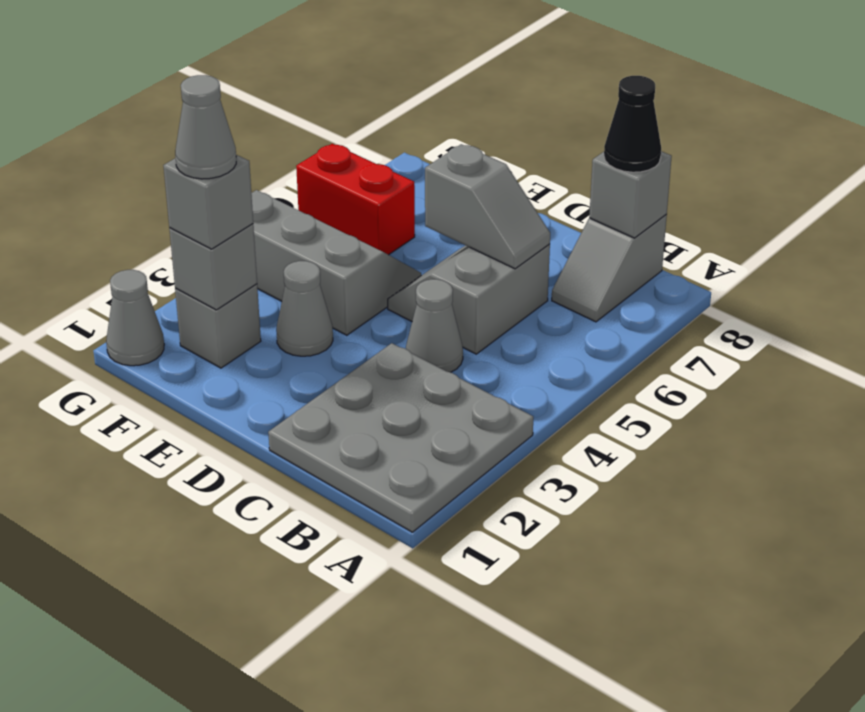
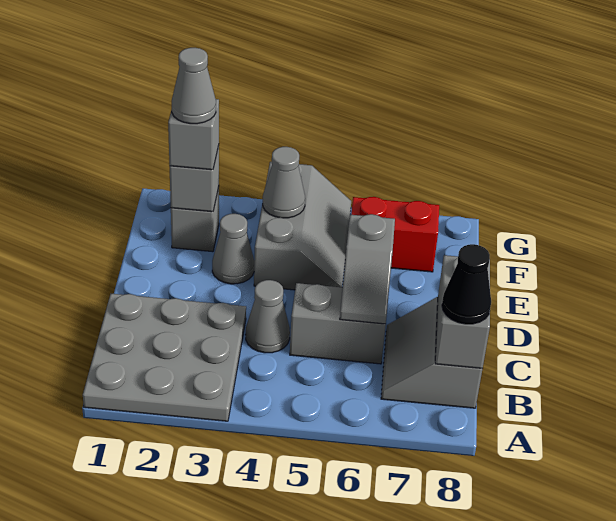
grey slope B7:B8 level 1 top 8 -> grey slope B7:C8 level 1 top 8
grey brick B8 level 2 -> grey brick B8:C8 level 2
red brick F6:G6 level 1 -> red brick F6:F7 level 1
grey cone G1 level 1 -> grey cone F4 level 2

